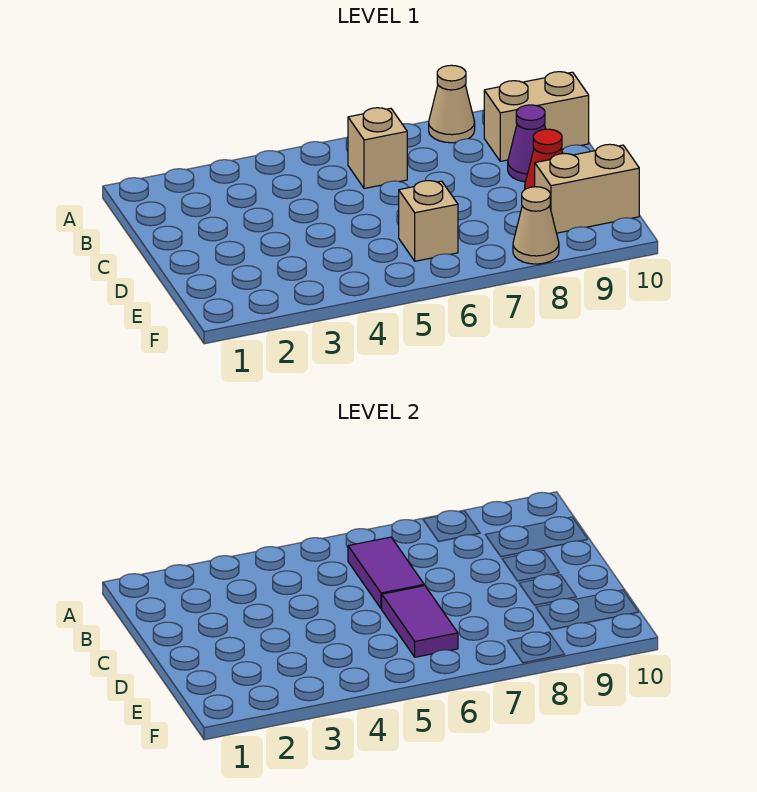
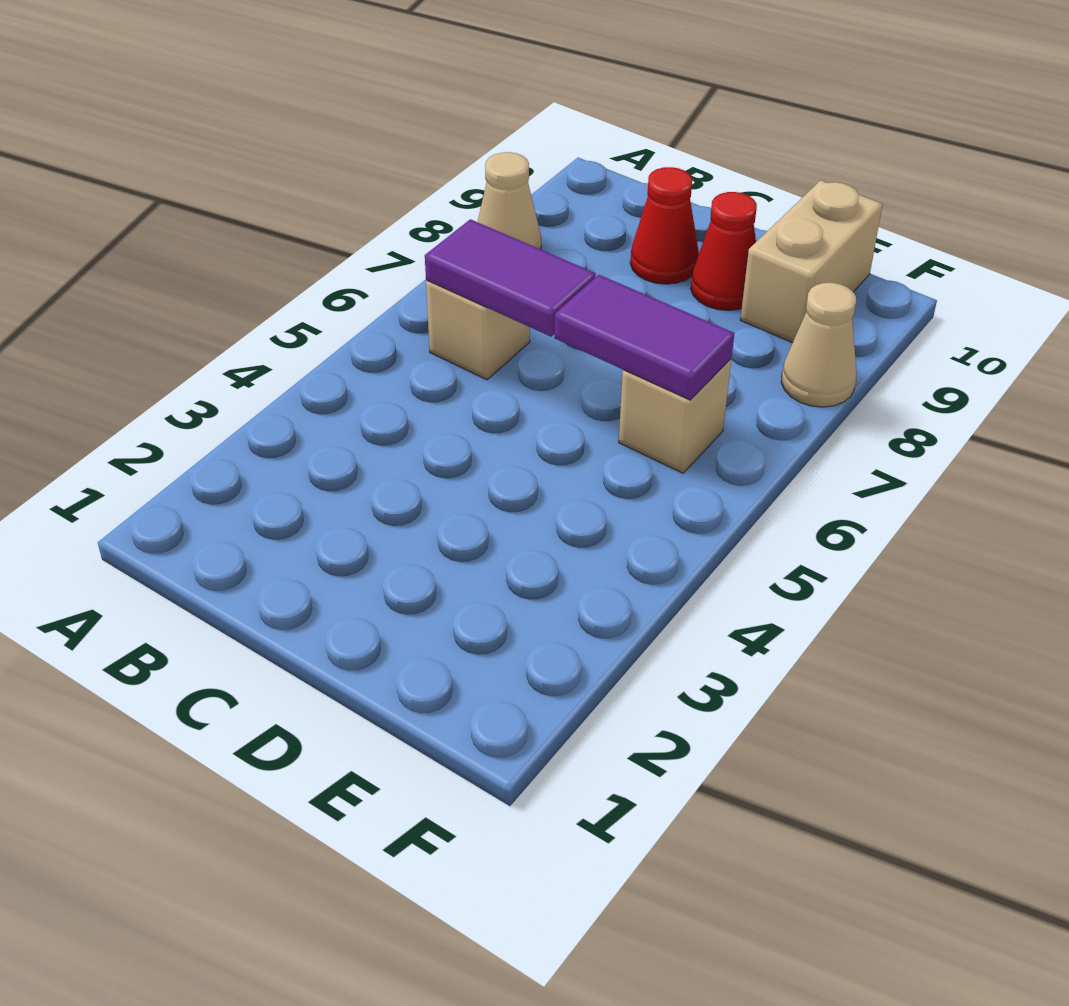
tan brick B9:B10 level 1 -> none
purple cone C9 level 1 -> red cone C9 level 1

